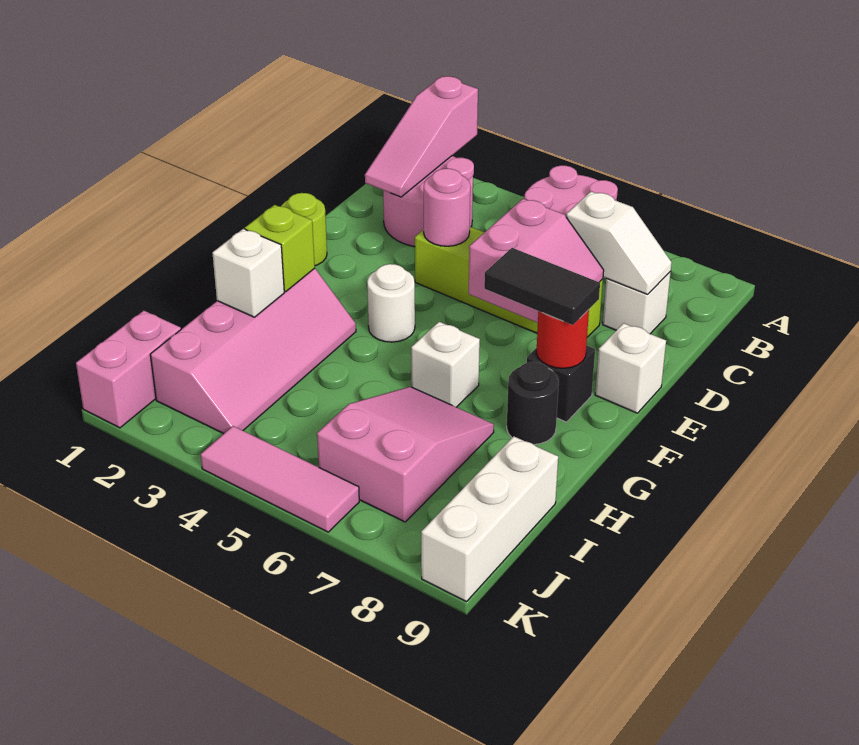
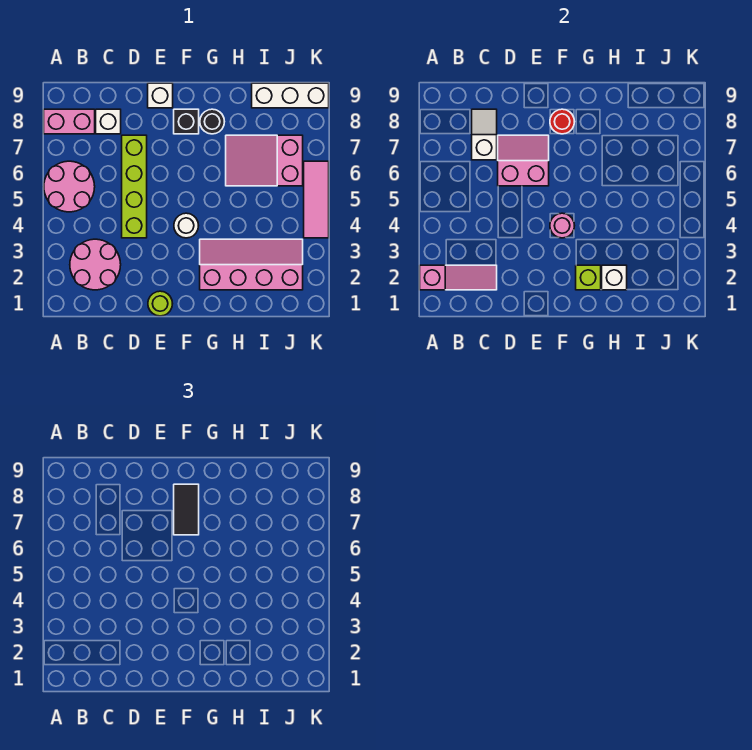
pink round brick D4 level 2 -> pink round brick F4 level 2
white brick G6 level 1 -> none
pink brick J1:K1 level 1 -> pink brick A8:B8 level 1

